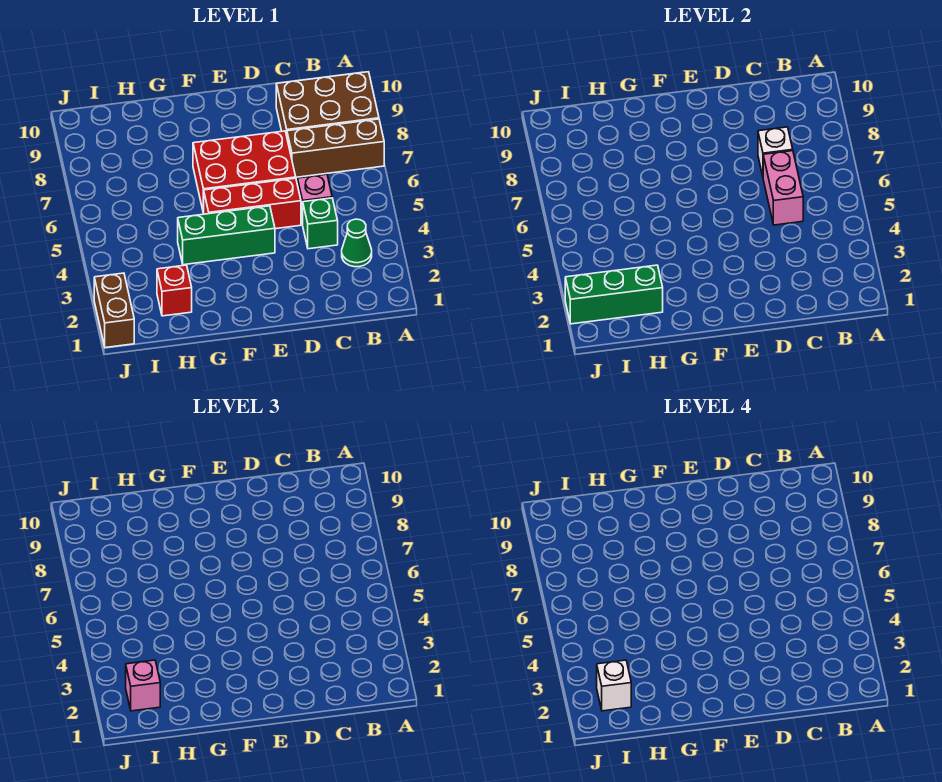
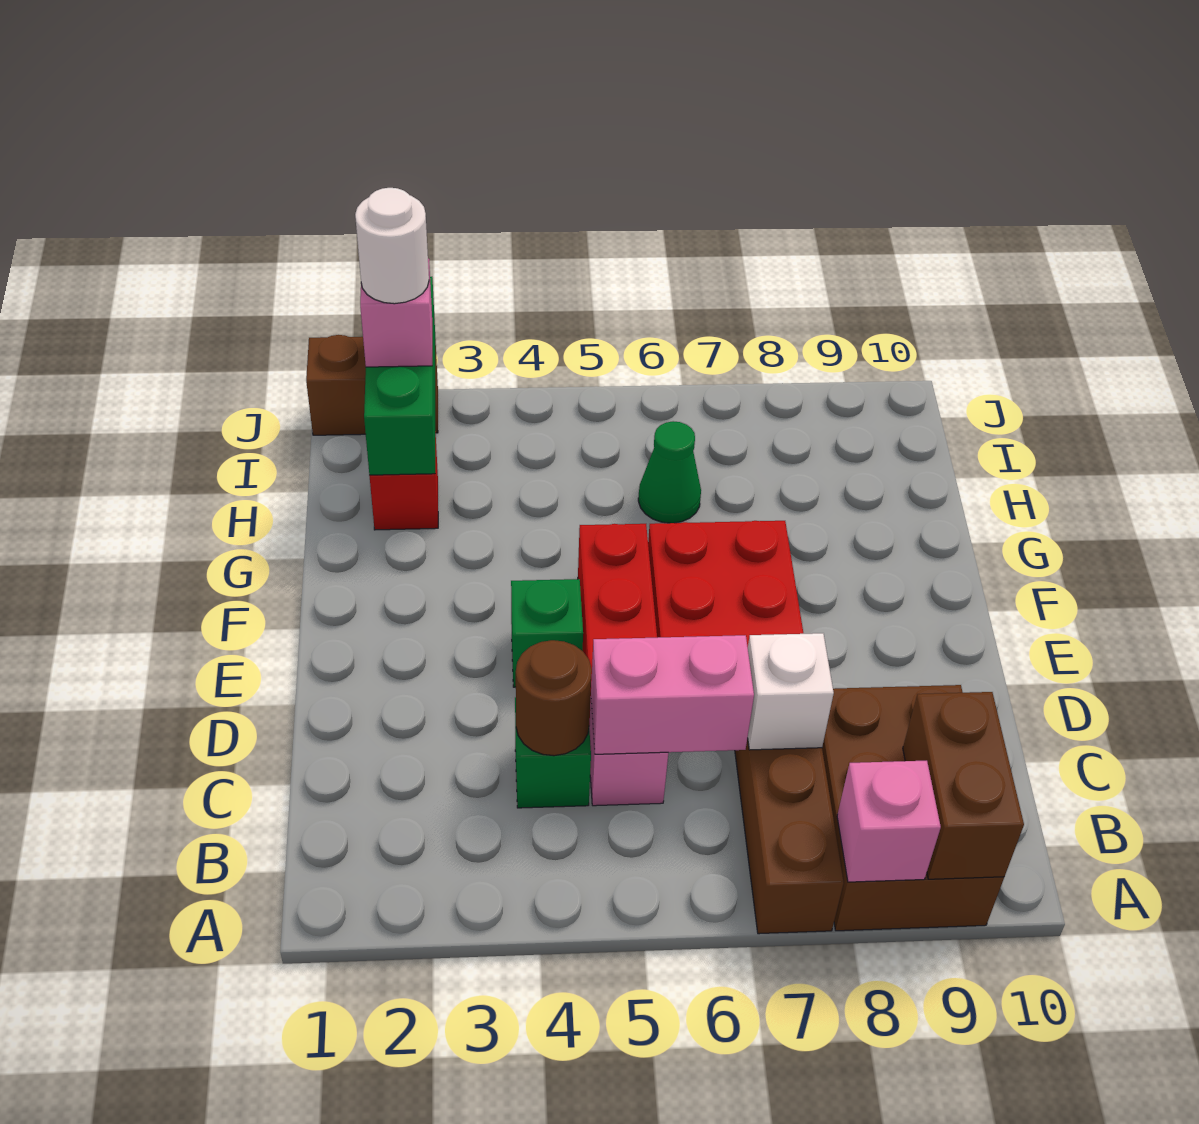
none -> pink brick A8 level 2
none -> brown brick A9:B9 level 2
green cone B3 level 1 -> green cone H6 level 1
none -> brown round brick C4 level 2
green brick E4:G4 level 1 -> green brick E4 level 1
white brick I2 level 4 -> white round brick I2 level 4

